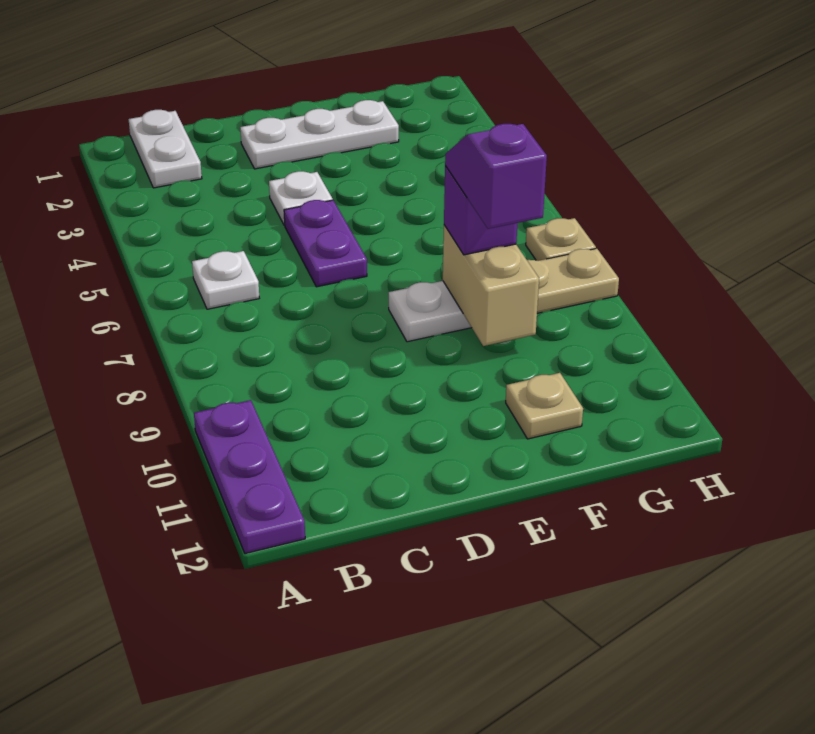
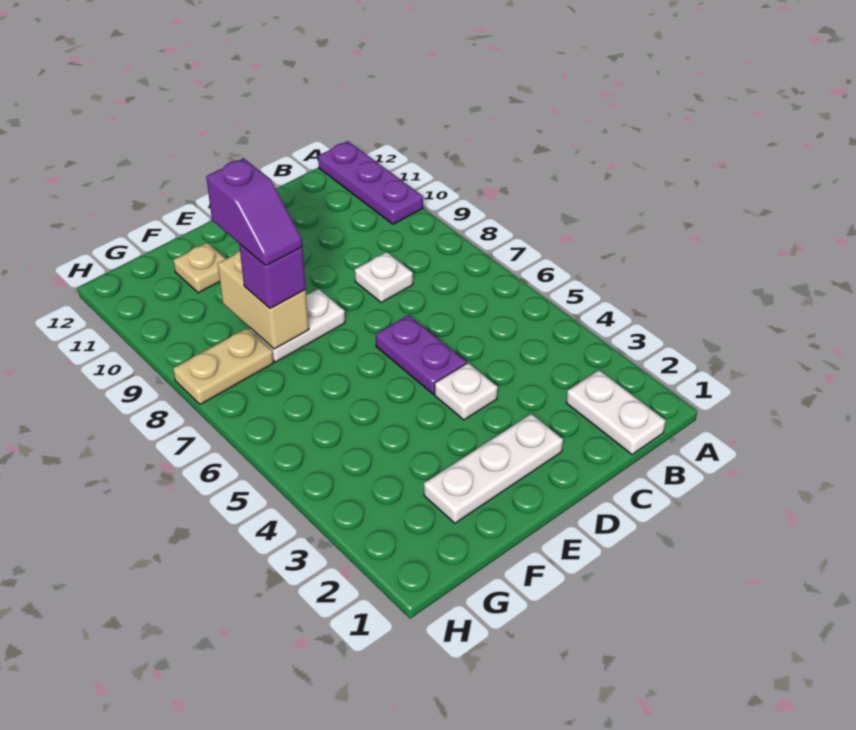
white plate B6 level 1 -> white plate C8 level 1
tan plate H7 level 1 -> none

